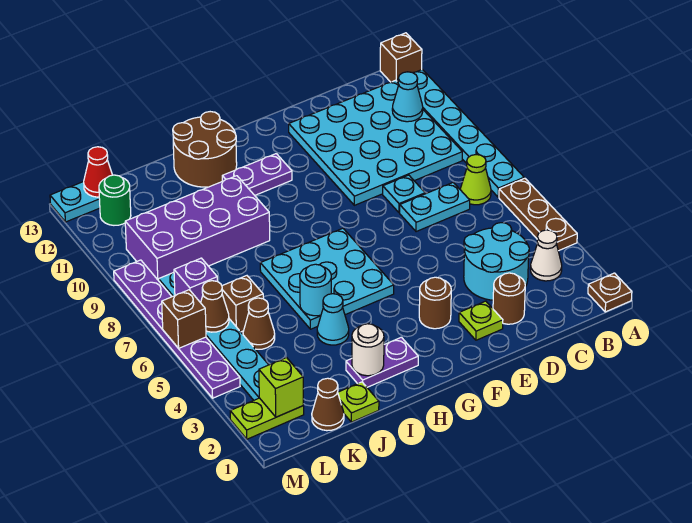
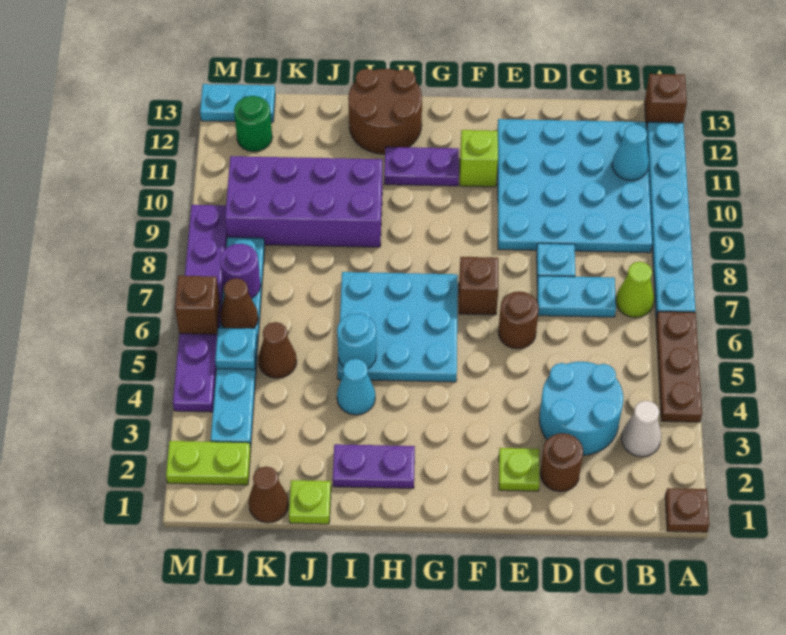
brown round brick F3 level 1 -> brown round brick E6 level 1
white round brick I2 level 2 -> none
brown brick K6 level 1 -> brown brick F7 level 1
lime brick L2 level 2 -> lime brick F11 level 1
none -> cyan plate L5 level 2
purple brick L7 level 2 -> purple round brick L7 level 2
red cone L13 level 2 -> none

